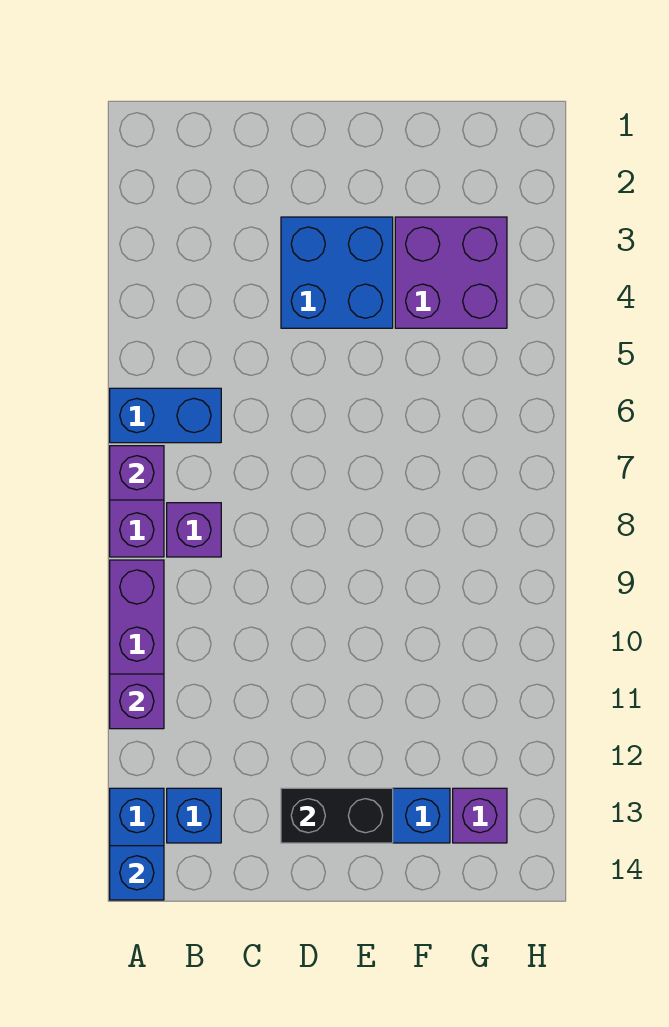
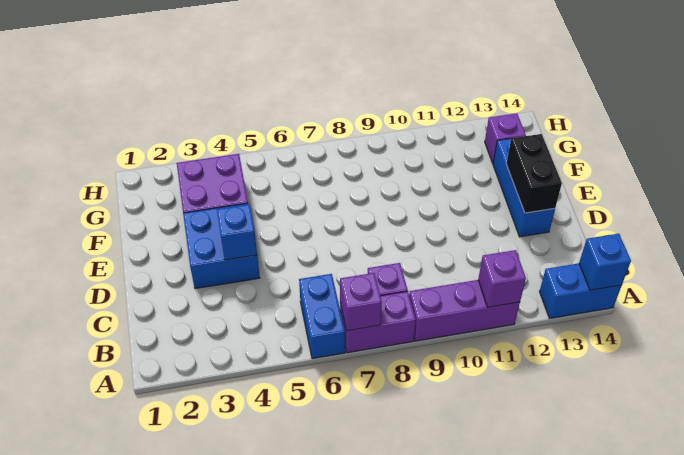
blue brick B13 level 1 -> blue brick D4 level 2

